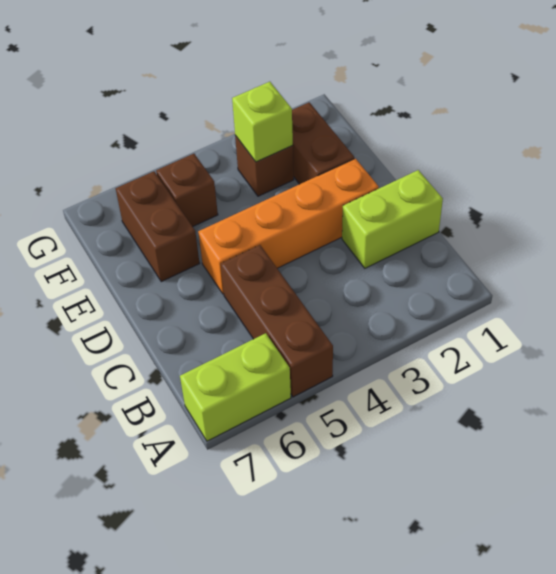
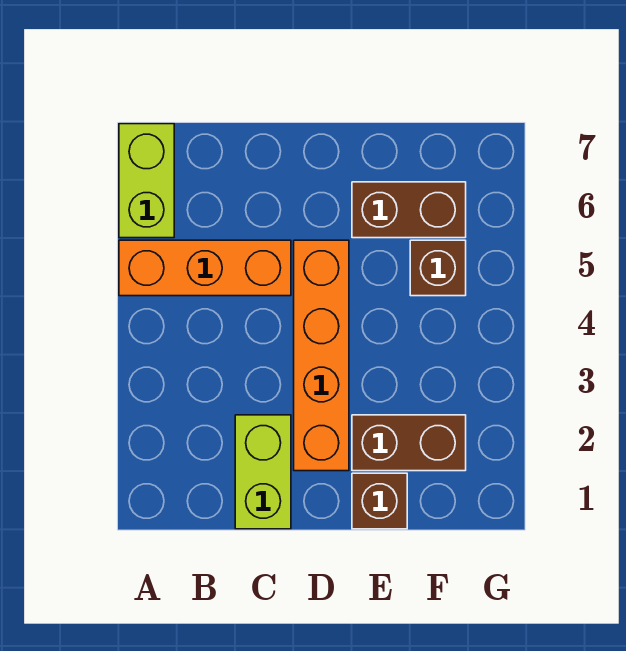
brown brick A5:C5 level 1 -> orange brick A5:C5 level 1
brown brick F3 level 1 -> brown brick E1 level 1
lime brick F3 level 2 -> none

